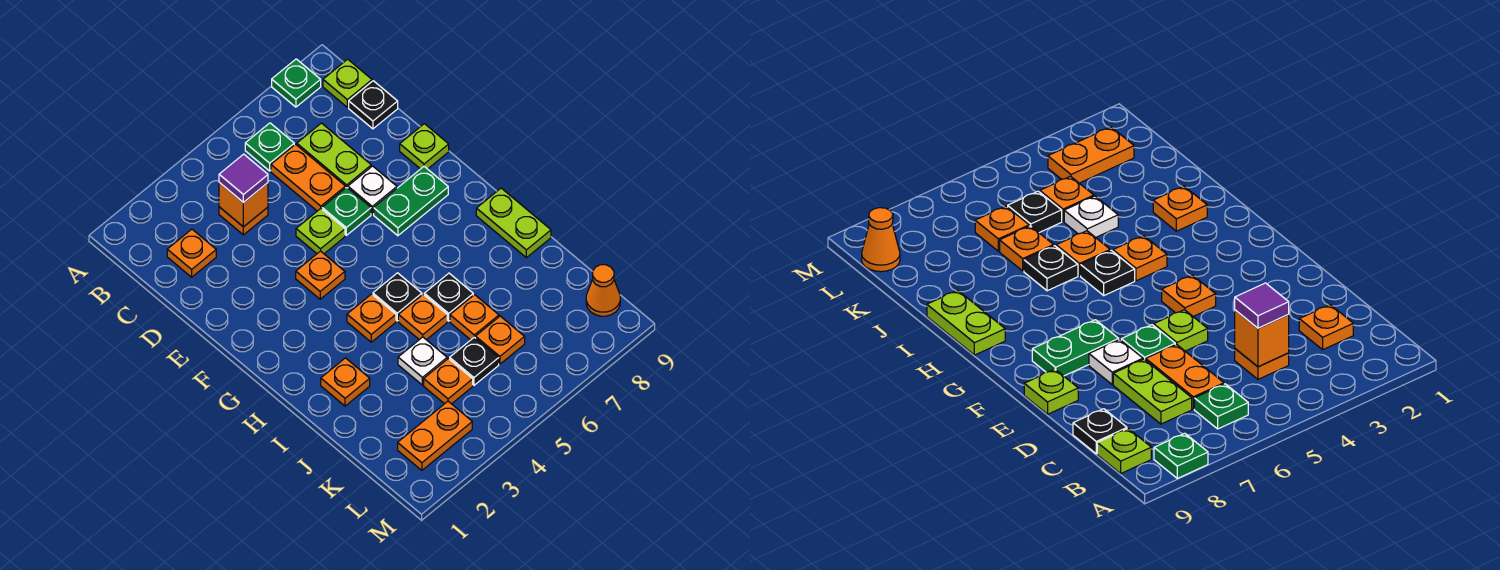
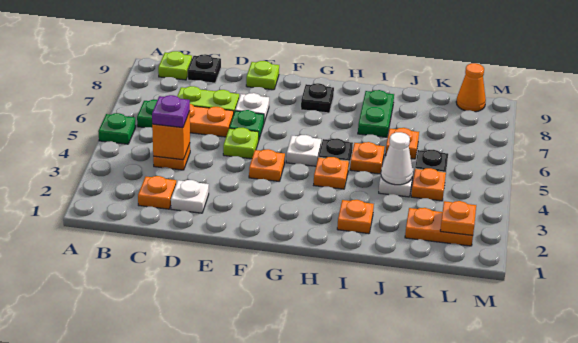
green plate A8 level 1 -> green plate A5 level 1
purple tile C4 level 3 -> purple plate C4 level 3
none -> white plate D2 level 1
green plate F7:F8 level 1 -> green plate I7:I8 level 1
none -> white plate G5 level 1
lime plate H9:I9 level 1 -> none
black plate I6 level 1 -> black plate G8 level 1
none -> white cone J4 level 2
orange plate K6 level 1 -> orange plate L2 level 2
orange plate L2:L3 level 1 -> orange plate K2:L2 level 1

